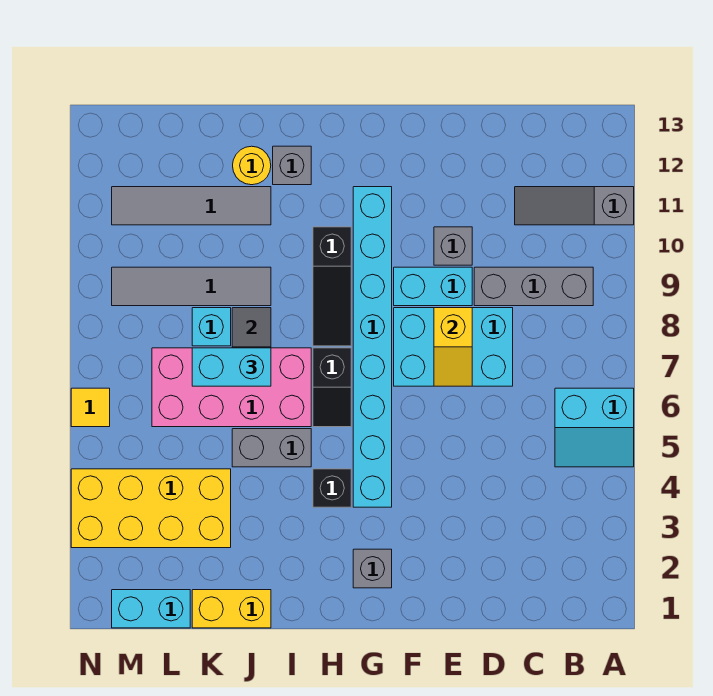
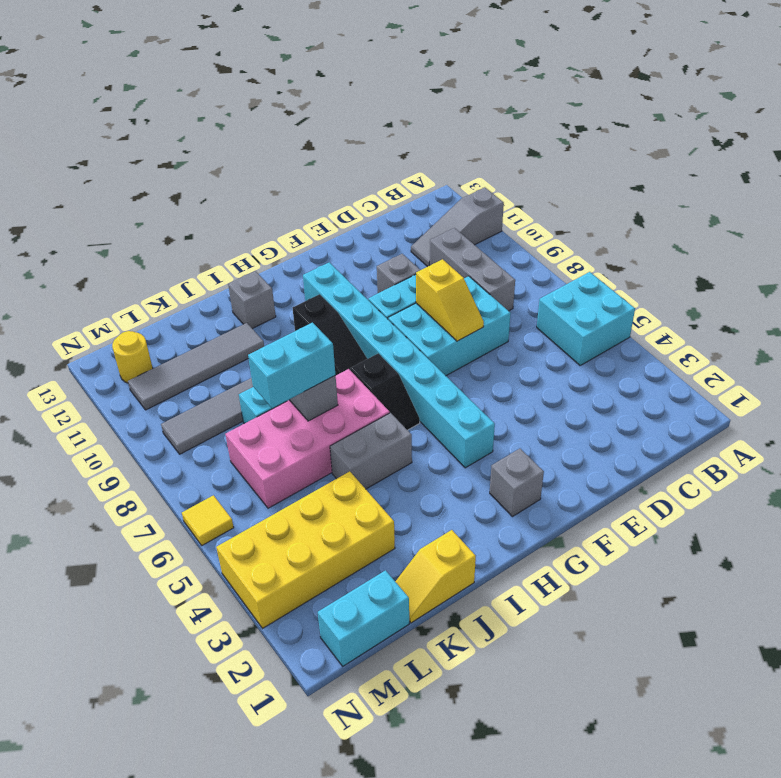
cyan slope A5:B6 level 1 top 6 -> cyan brick A5:B6 level 1
grey brick B9:D9 level 1 -> grey brick C8:C10 level 1
black brick H4 level 1 -> none
yellow brick J1:K1 level 1 -> yellow slope J1:K1 level 1 top J
yellow round brick J12 level 1 -> yellow round brick M12 level 1

